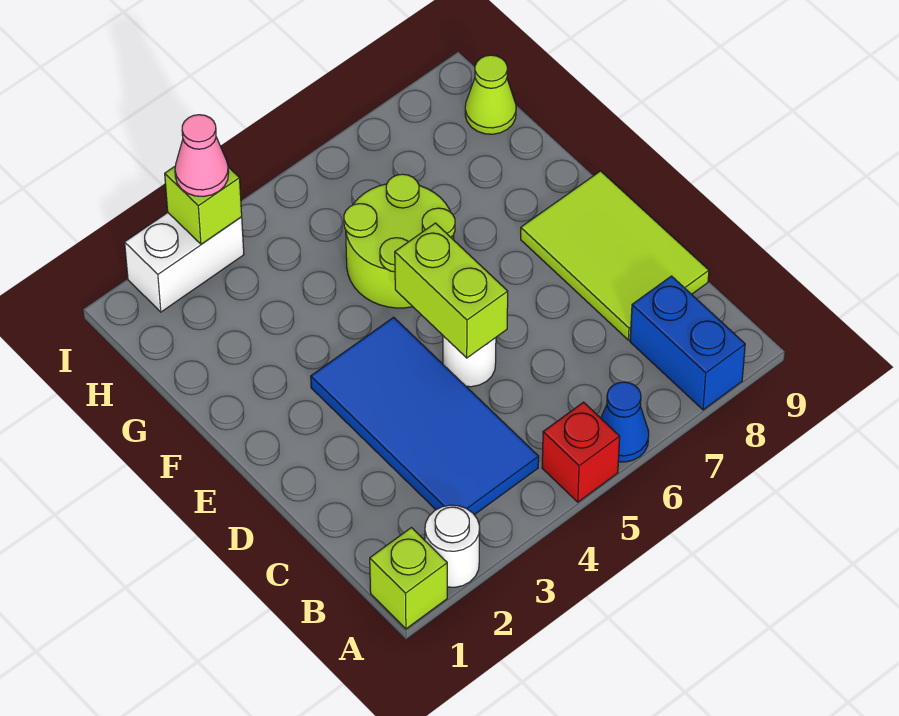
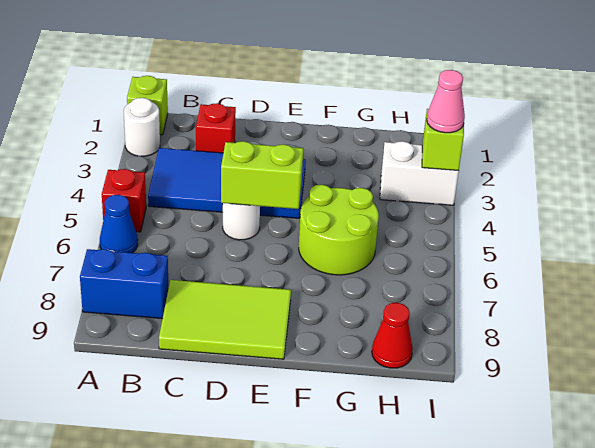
none -> red brick C2 level 1
lime cone H9 level 1 -> red cone H9 level 1
white brick I2:I3 level 1 -> white brick H3:I3 level 1

